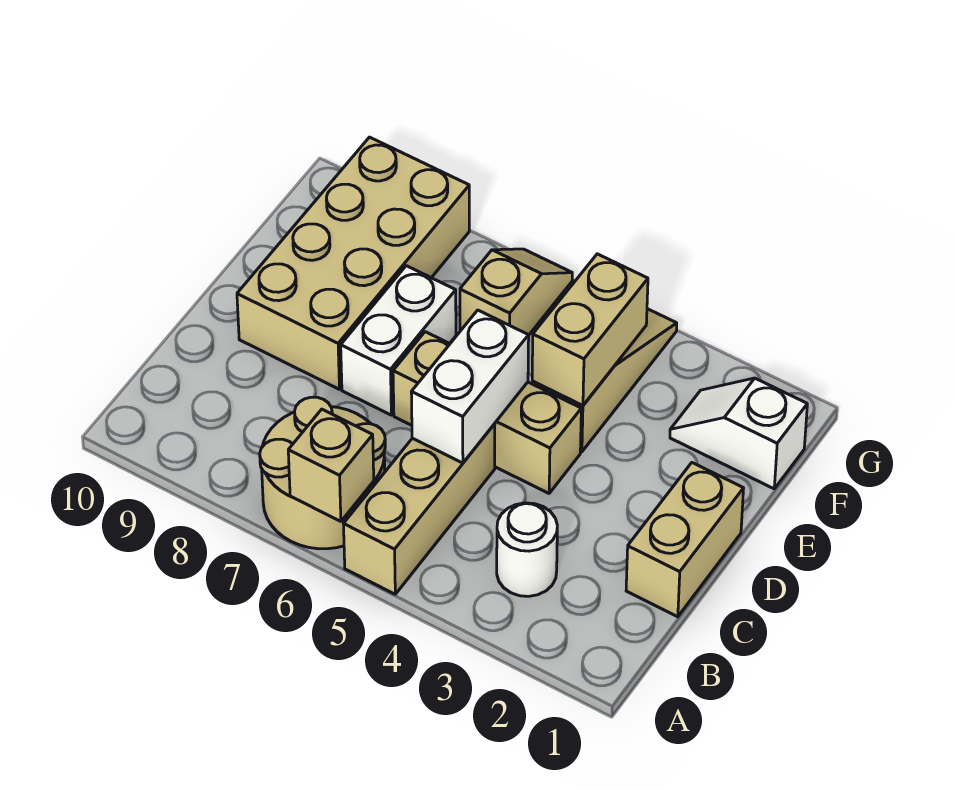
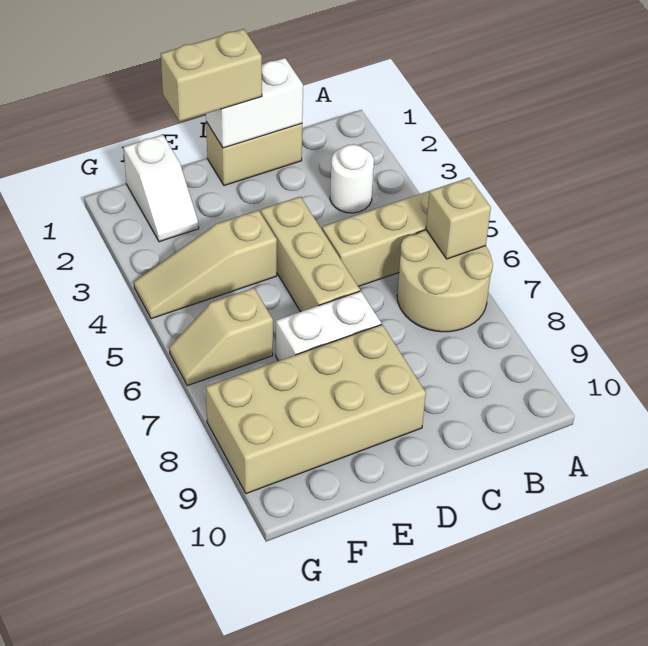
white brick C5:D5 level 2 -> white brick C1:D1 level 2
tan brick E4:F4 level 2 -> tan brick D1:E1 level 3

